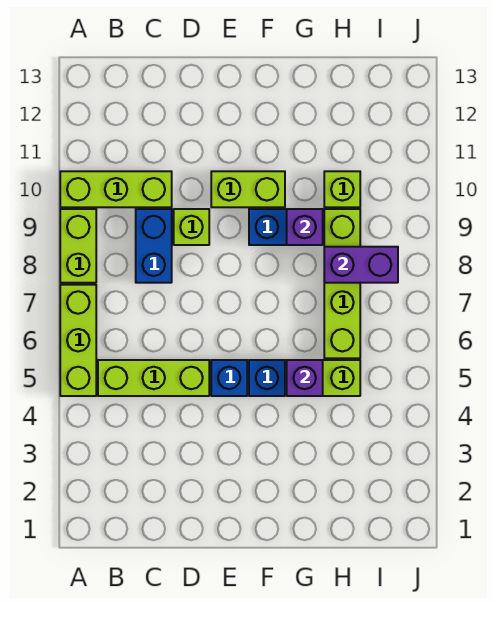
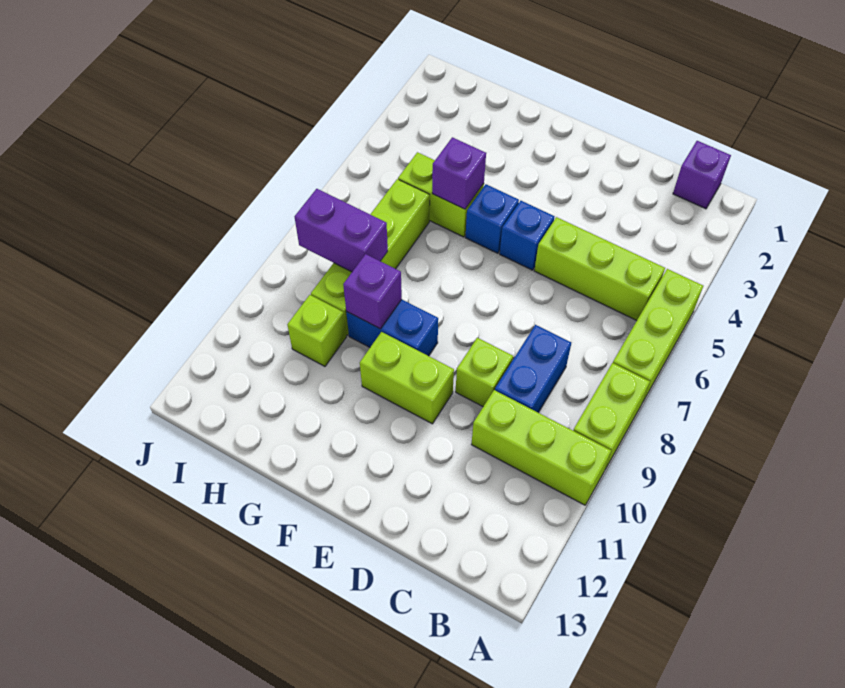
none -> purple brick B1 level 1

